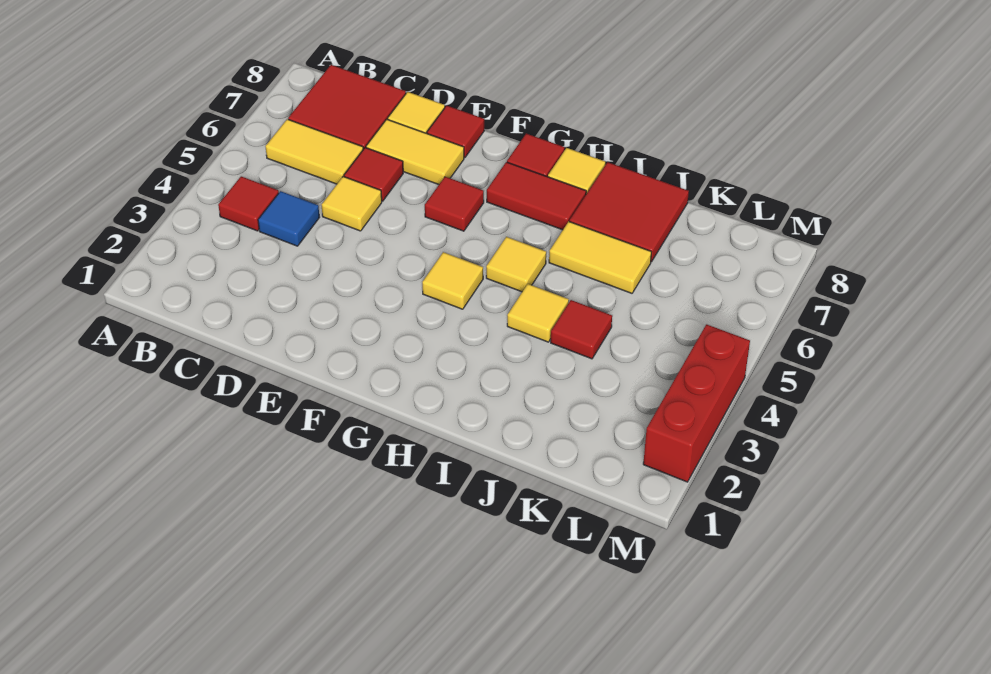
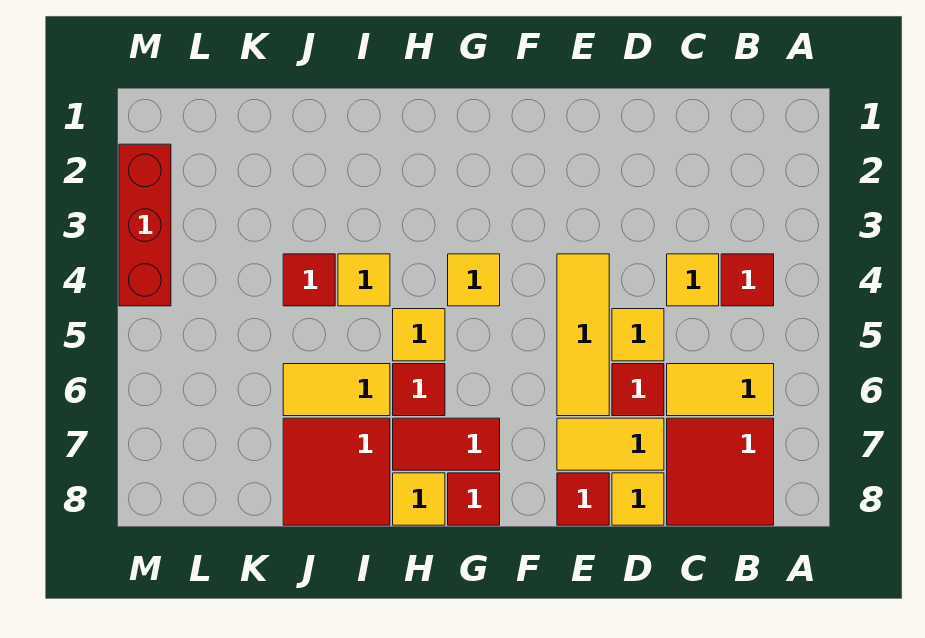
blue tile C4 level 1 -> yellow tile C4 level 1
none -> yellow tile E4:E6 level 1
red tile F6 level 1 -> red tile H6 level 1

